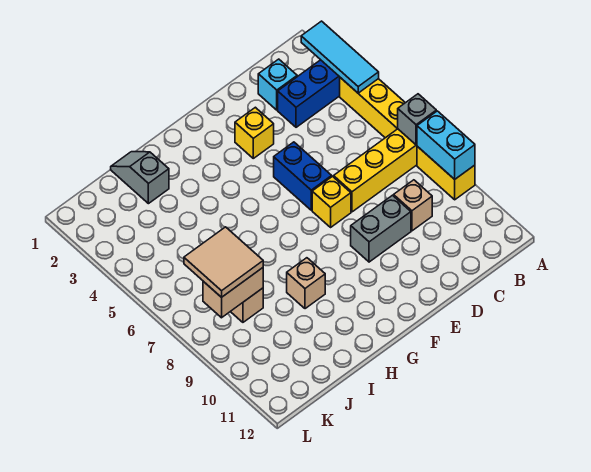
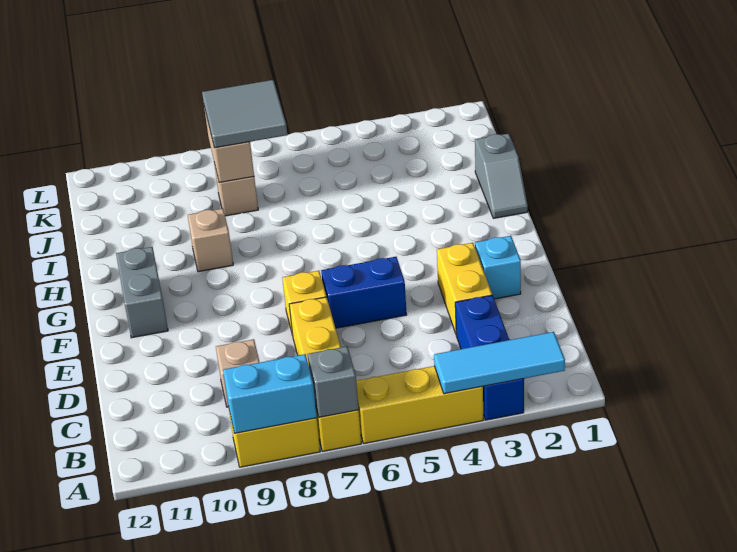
cyan brick C2 level 1 -> cyan brick E2 level 1
grey brick D9:E9 level 1 -> grey brick F11:G11 level 1
yellow brick E3 level 1 -> yellow brick D3:E3 level 1
grey slope I1:I2 level 1 top 2 -> grey slope H1:I1 level 1 top I
tan tile J7:K8 level 3 -> grey tile J7:K8 level 3

